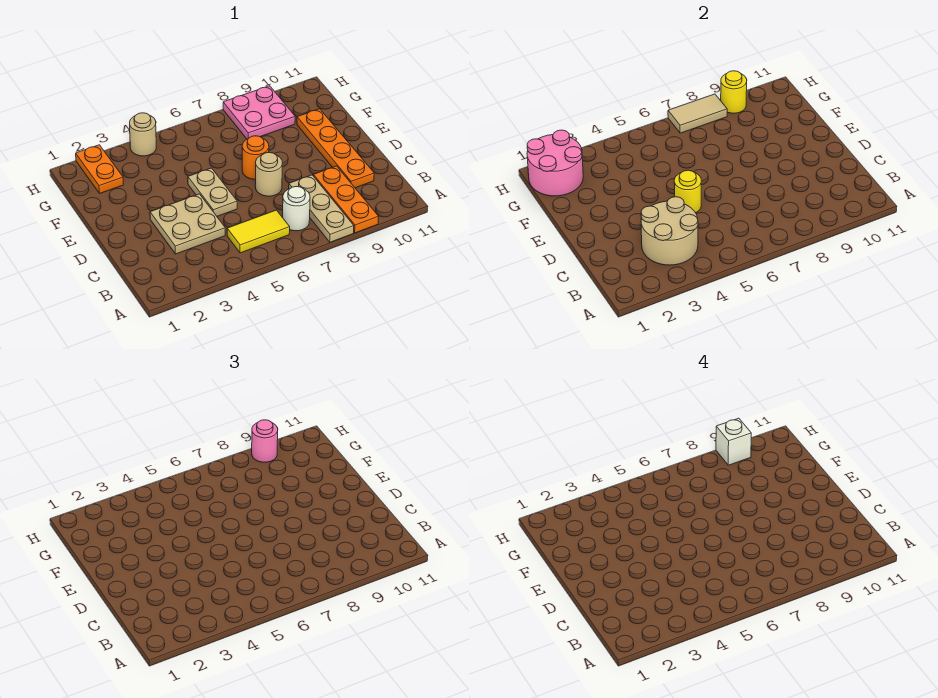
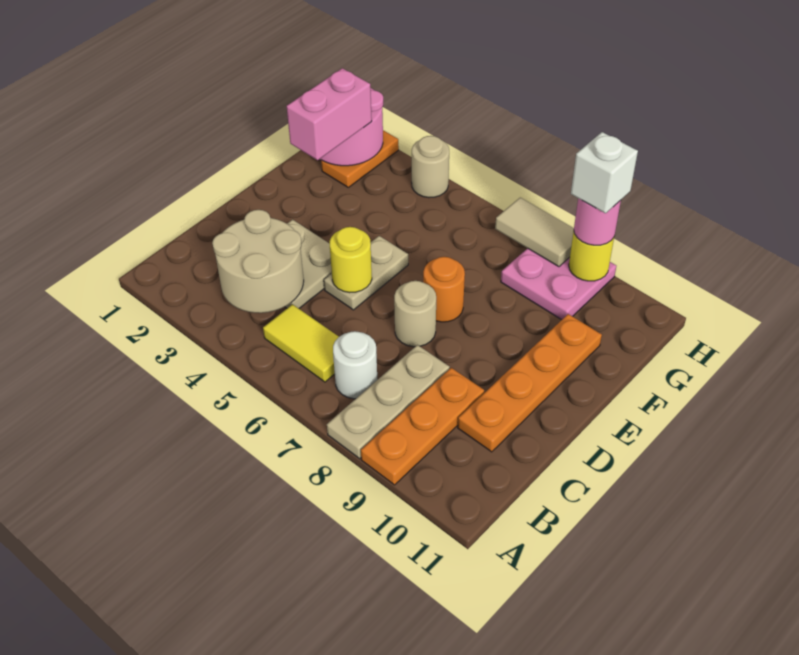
none -> pink brick F2:G2 level 3

